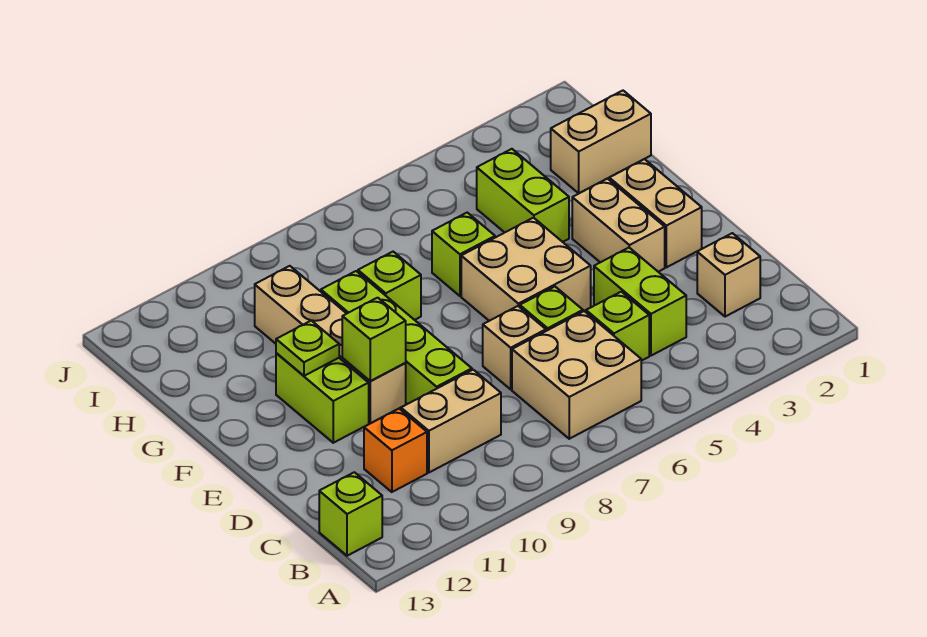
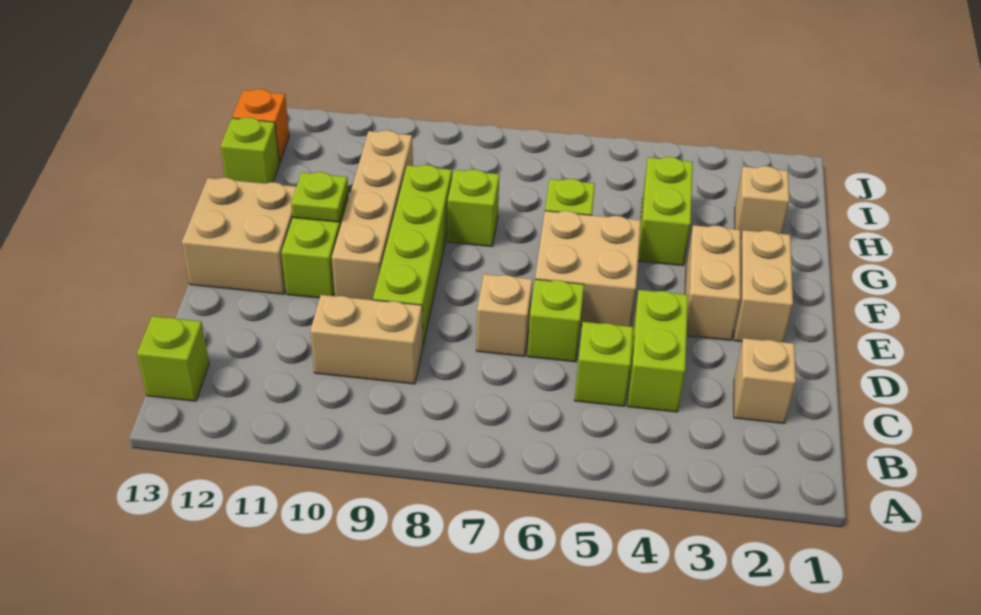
tan brick B6:C7 level 1 -> tan brick E12:F13 level 1
orange brick C11 level 1 -> orange brick I13 level 1
lime brick E10 level 2 -> lime brick H13 level 1
tan brick H1:H2 level 1 -> tan brick H2 level 1

